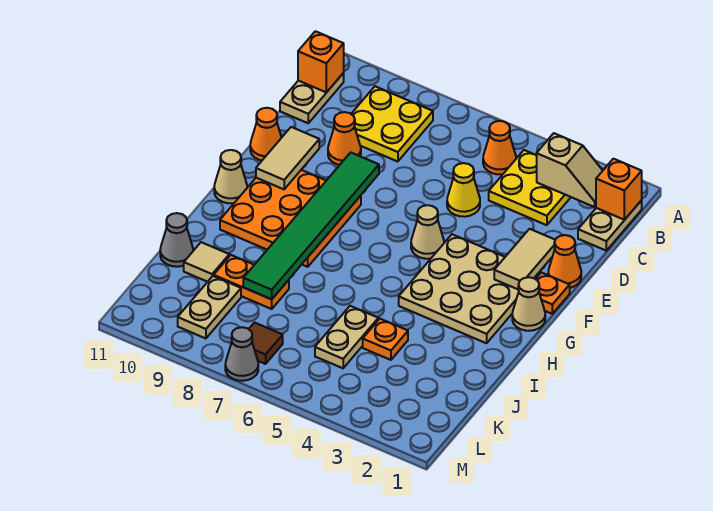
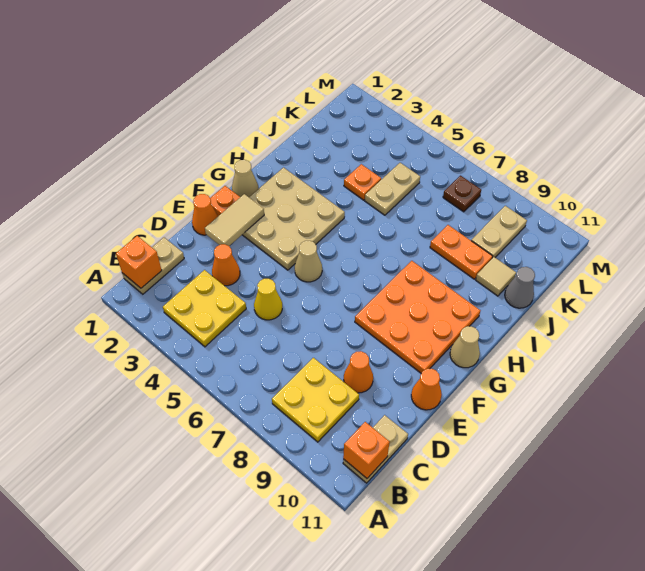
tan slope B2:B3 level 2 top 3 -> none
orange cone B5 level 1 -> orange cone D3 level 1
green tile E8:J8 level 2 -> none
tan tile E10:F10 level 2 -> none
brown tile L7 level 1 -> brown plate L7 level 1
grey cone M7 level 1 -> none

